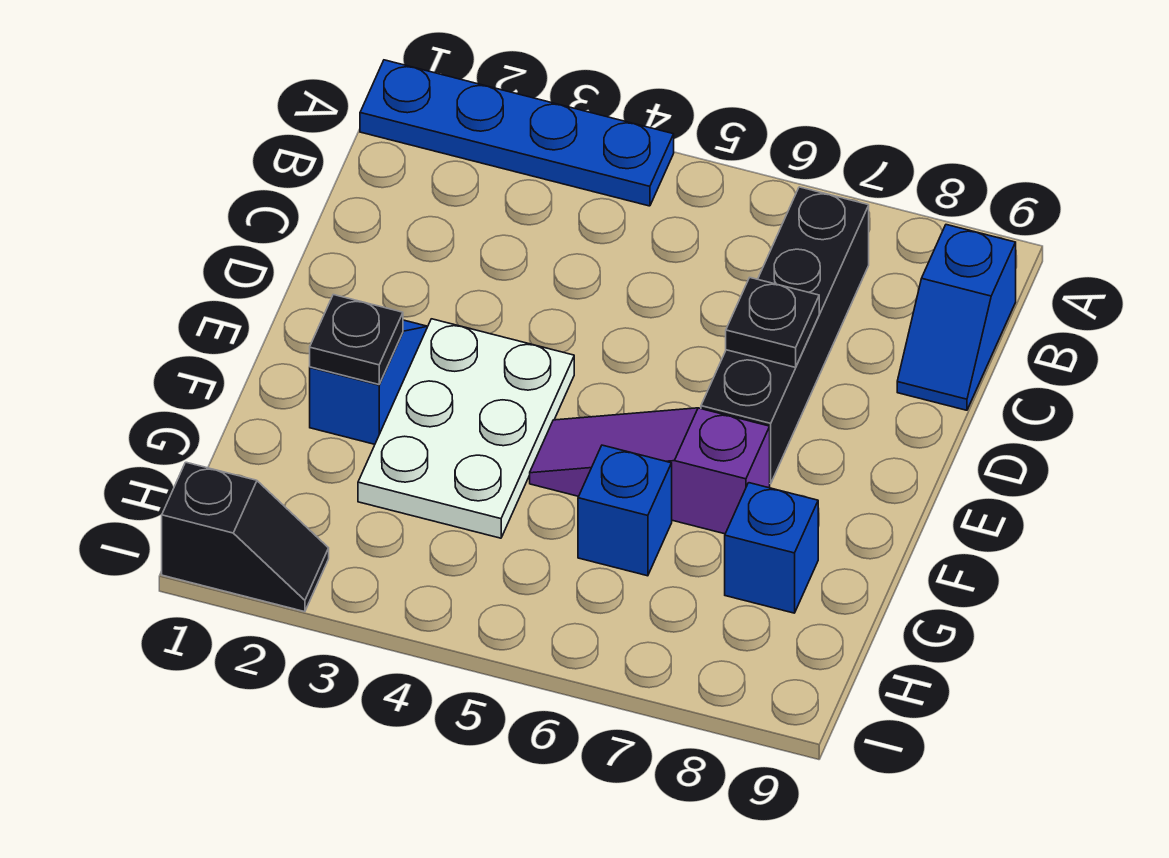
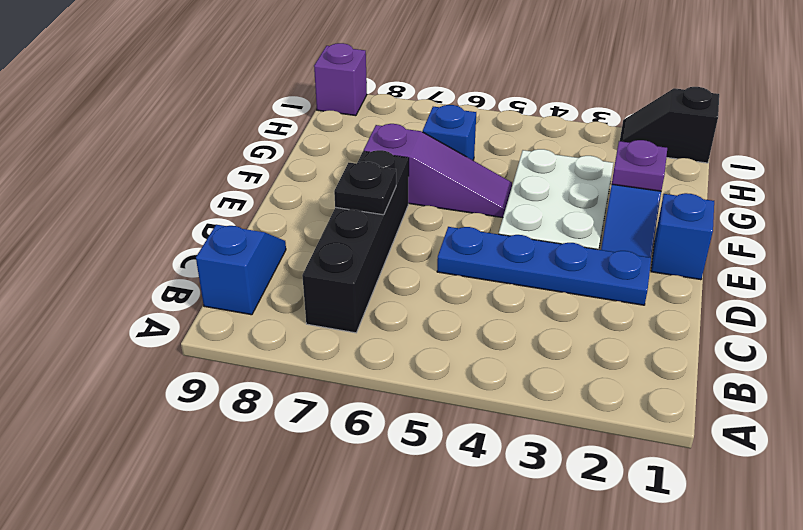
blue plate A1:A4 level 1 -> blue plate D2:D5 level 1
black plate F2 level 2 -> purple plate F2 level 2
blue brick G8 level 1 -> blue brick E1 level 1
none -> purple brick I9 level 1

